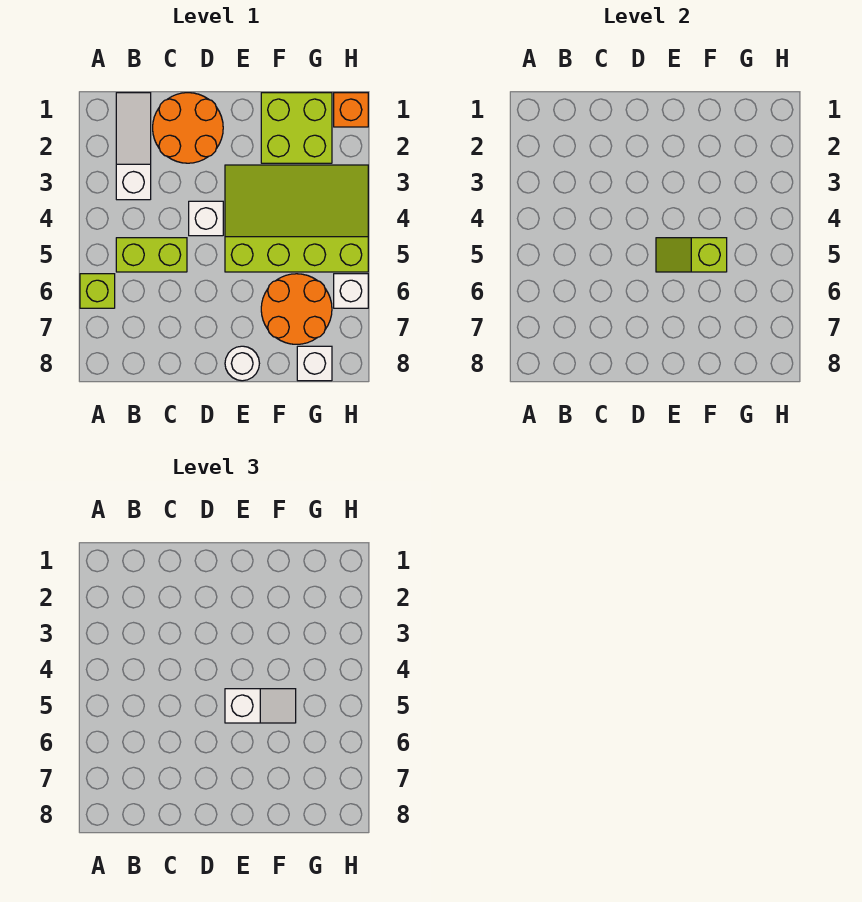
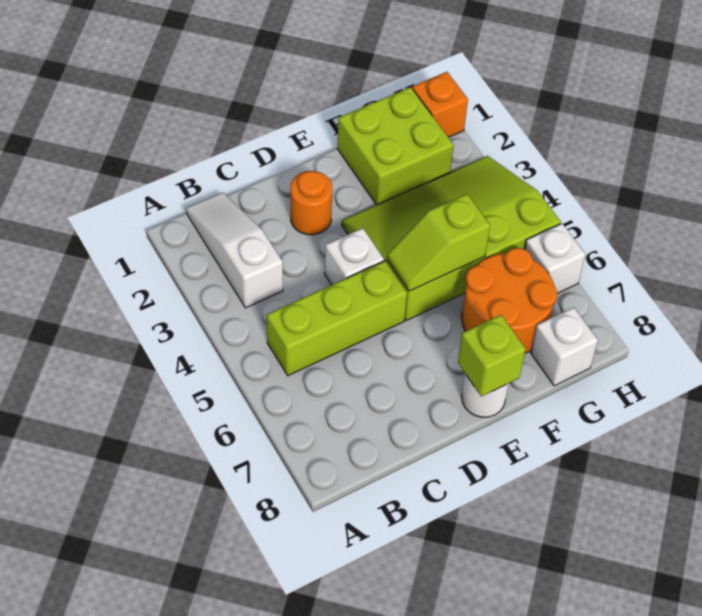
lime brick A6 level 1 -> lime brick E8 level 2
lime brick B5:C5 level 1 -> lime brick B5:D5 level 1
orange round brick C1:D2 level 1 -> orange round brick D2 level 1
white slope E5:F5 level 3 top E -> none

